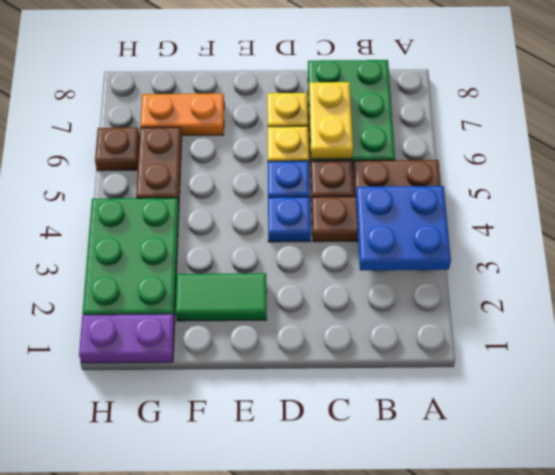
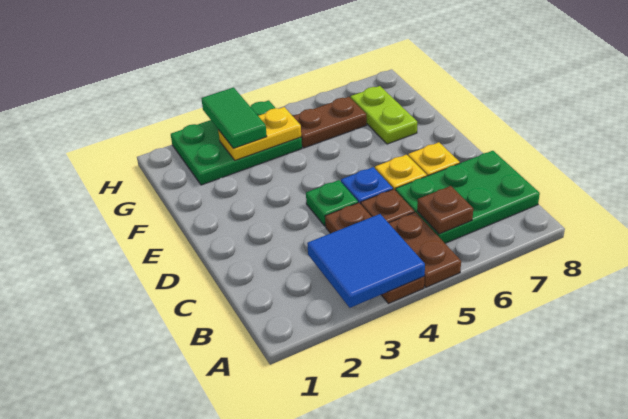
blue plate A3:B4 level 2 -> blue tile A3:B4 level 2
yellow plate C6:C7 level 2 -> yellow plate G3:G4 level 2
blue plate D4 level 1 -> green plate D4 level 1
green tile E2:F2 level 1 -> green tile G3:H3 level 3
orange plate F7:G7 level 1 -> lime plate F7:G7 level 1
purple plate G1:H1 level 1 -> none
brown plate H6 level 1 -> brown plate B6 level 2

